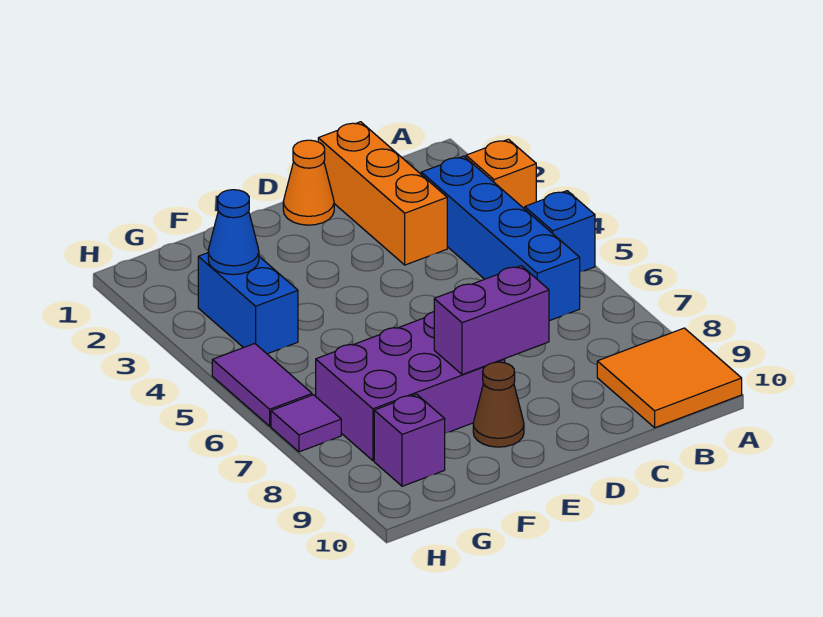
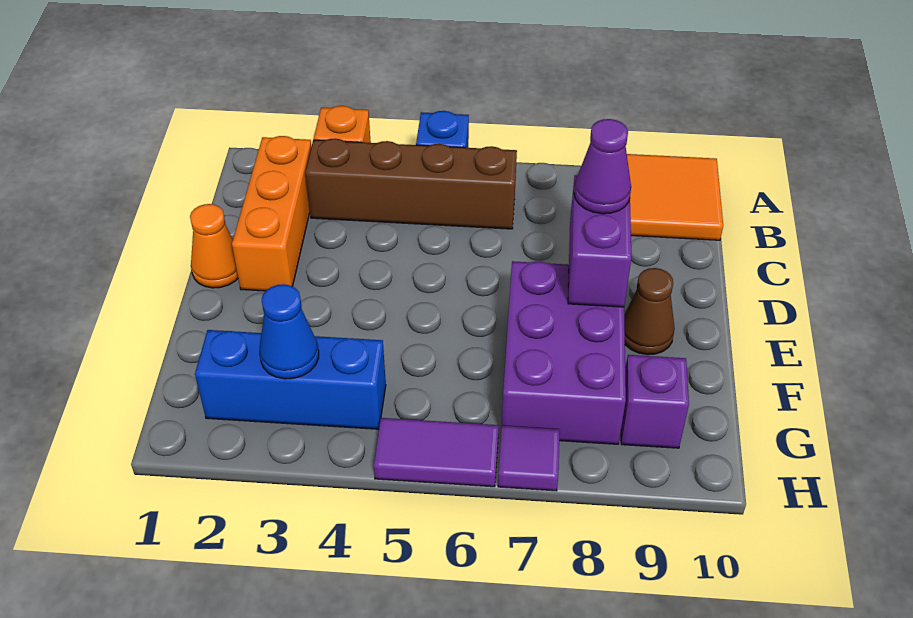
blue brick B3:B6 level 1 -> brown brick B3:B6 level 1
orange brick C1:C3 level 1 -> orange brick B2:D2 level 1
none -> purple cone D8 level 3
blue brick G3:G4 level 1 -> blue brick G2:G4 level 1

